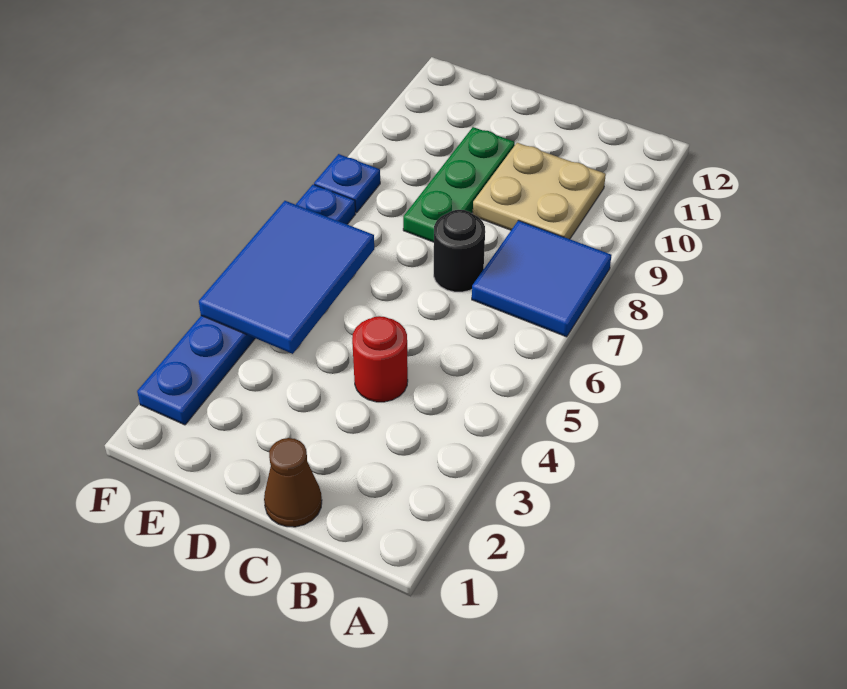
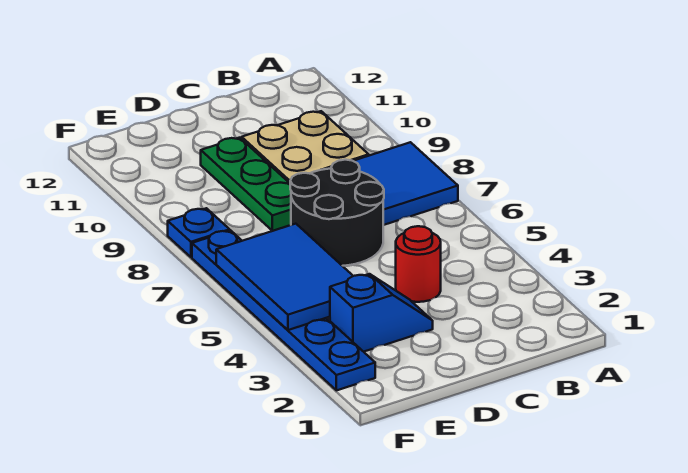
brown cone C1 level 1 -> none
black round brick C7 level 1 -> black round brick C6:D7 level 1
none -> blue slope D3:E3 level 1 top E

